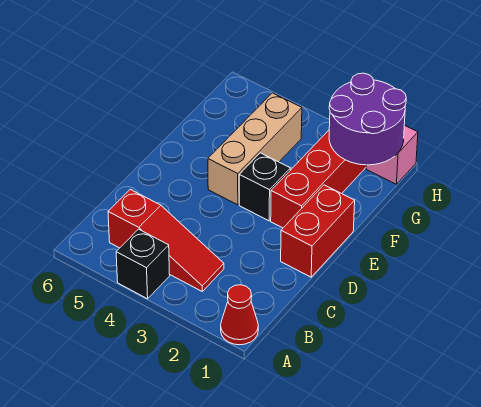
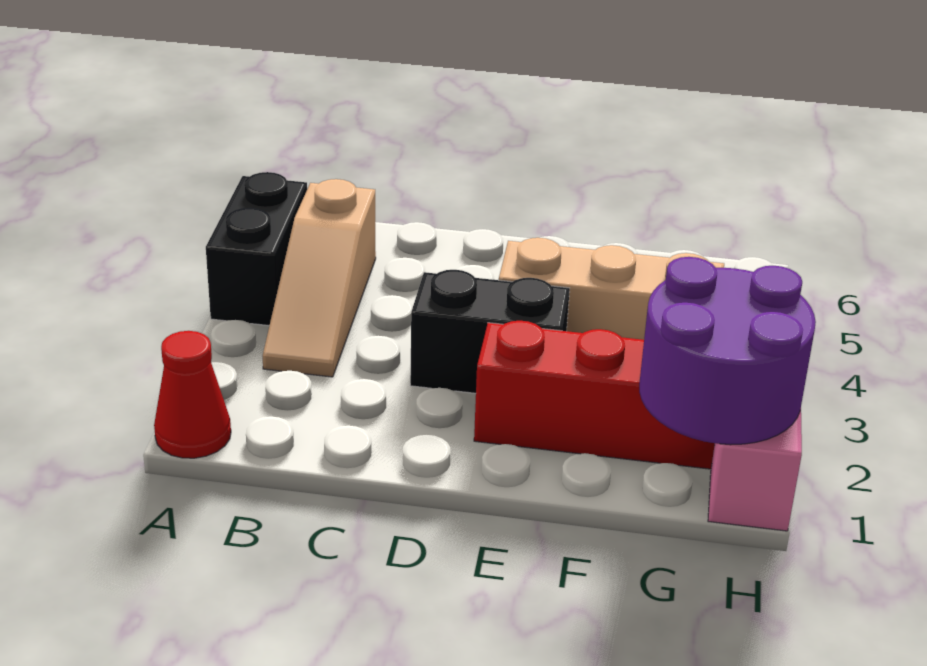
black brick A4 level 1 -> black brick A4:A5 level 1
red slope B3:B5 level 1 top 5 -> tan slope B3:B5 level 1 top 5
red brick D1:E1 level 1 -> none
black brick E3 level 1 -> black brick D3:E3 level 1

